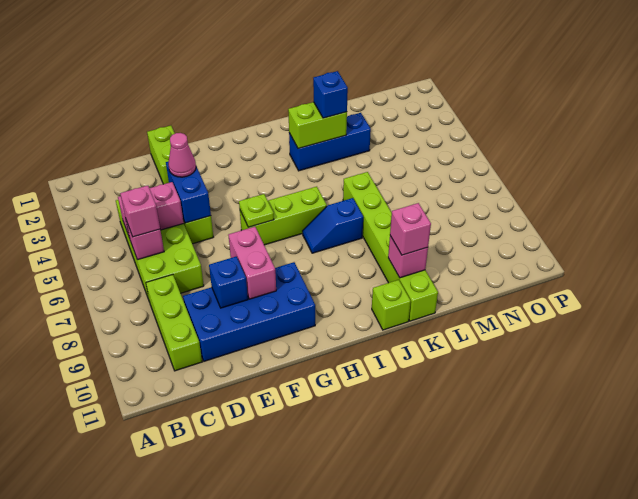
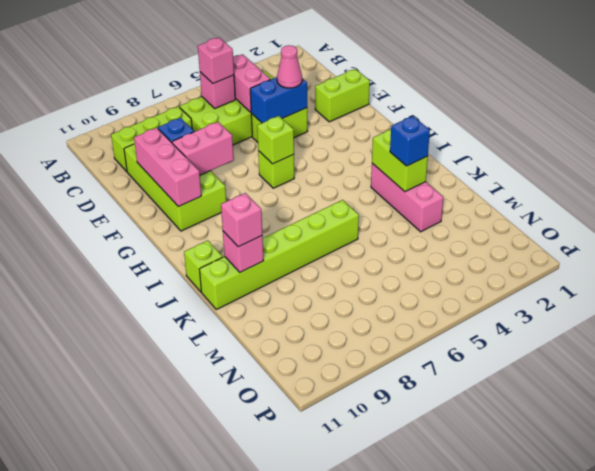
blue brick D9:G10 level 1 -> lime brick D9:G10 level 1
none -> pink brick E10:G10 level 2
lime brick G6:I6 level 1 -> lime brick G6 level 1
lime plate G6 level 2 -> lime brick G6 level 2
blue slope I7:J7 level 1 top J -> none
blue brick J3:L3 level 1 -> pink brick J3:L3 level 1

